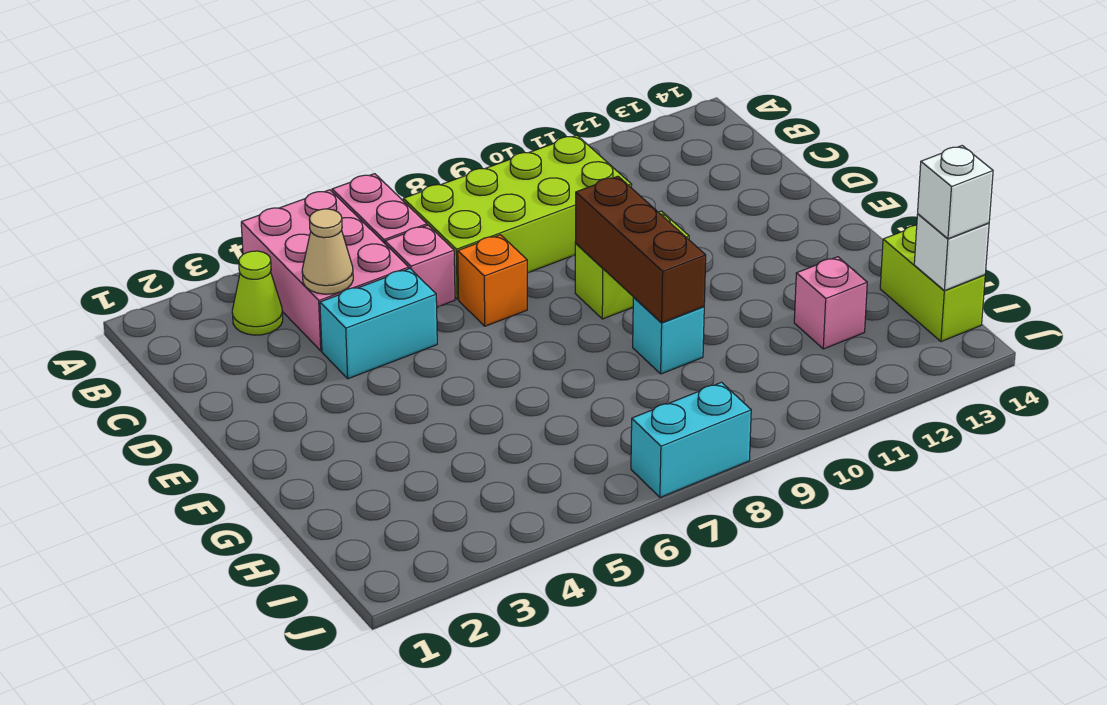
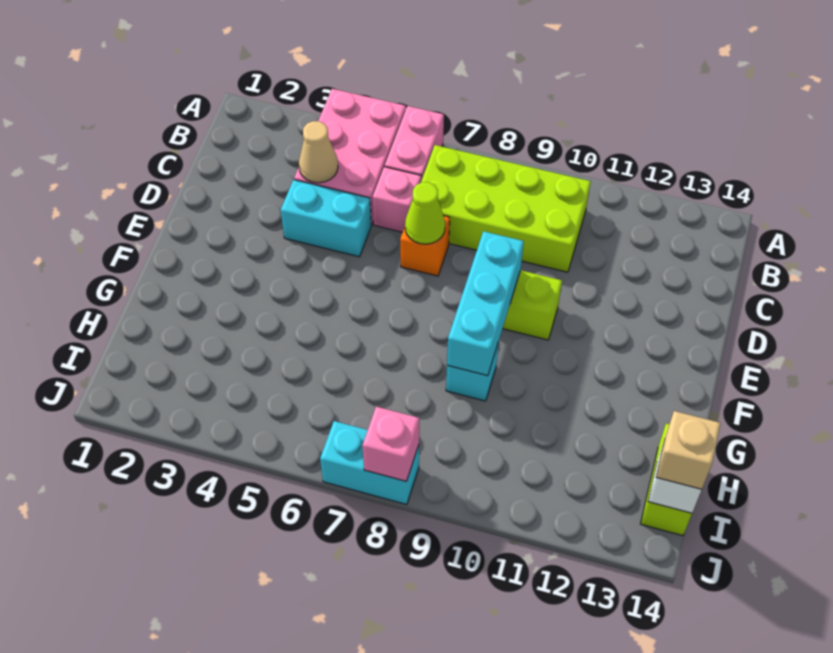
lime cone B3 level 1 -> lime cone D7 level 2
brown brick E9:G9 level 2 -> cyan brick E9:G9 level 2
pink brick H12 level 1 -> pink brick J8 level 2
white brick I14 level 3 -> tan brick I14 level 3

